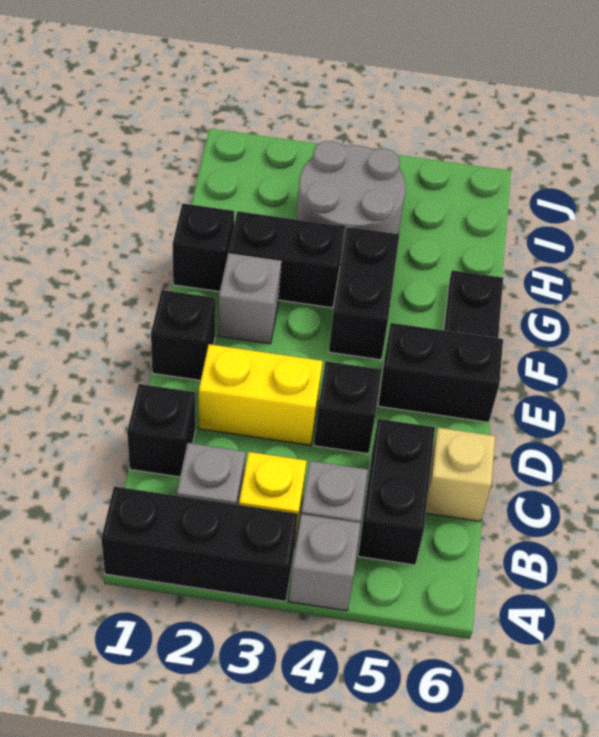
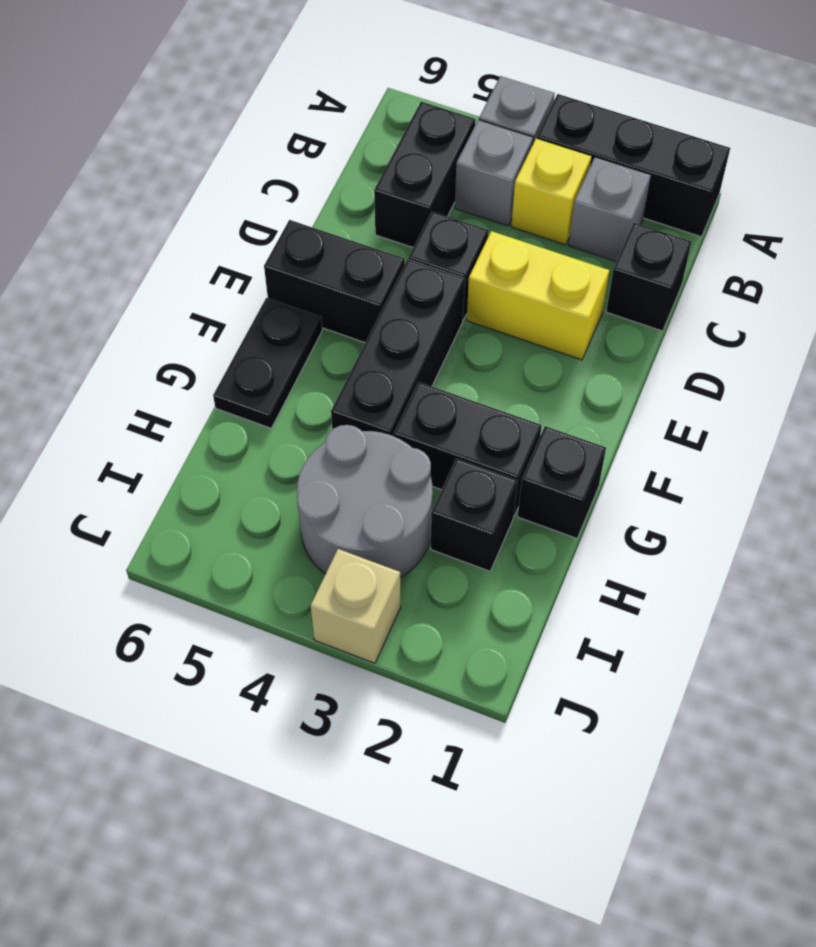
tan brick C6 level 1 -> tan brick J3 level 1
black brick E1 level 1 -> black brick H2 level 1
grey brick F2 level 1 -> none
black brick F4:G4 level 1 -> black brick E4:G4 level 1

